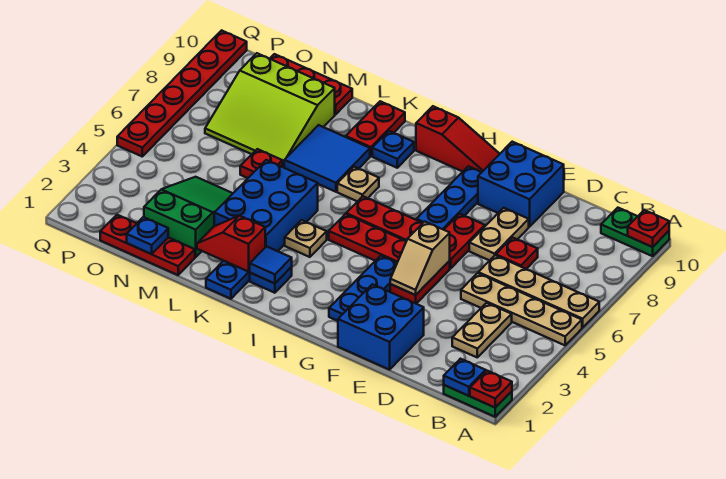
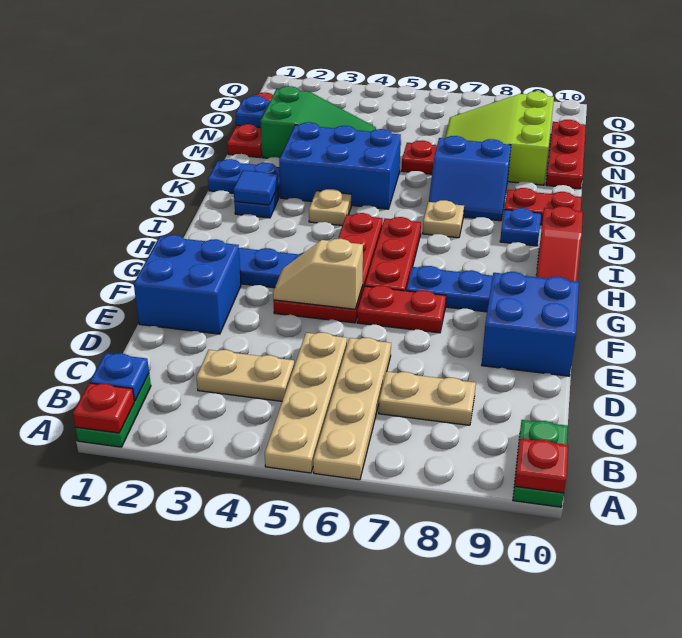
red plate D7 level 1 -> none
tan plate E7:E8 level 1 -> tan plate C7:C8 level 1
red slope K2:L2 level 2 top K -> none
blue tile K7:L8 level 1 -> blue slope K7:L8 level 1 top L
red plate Q5:Q10 level 1 -> none

